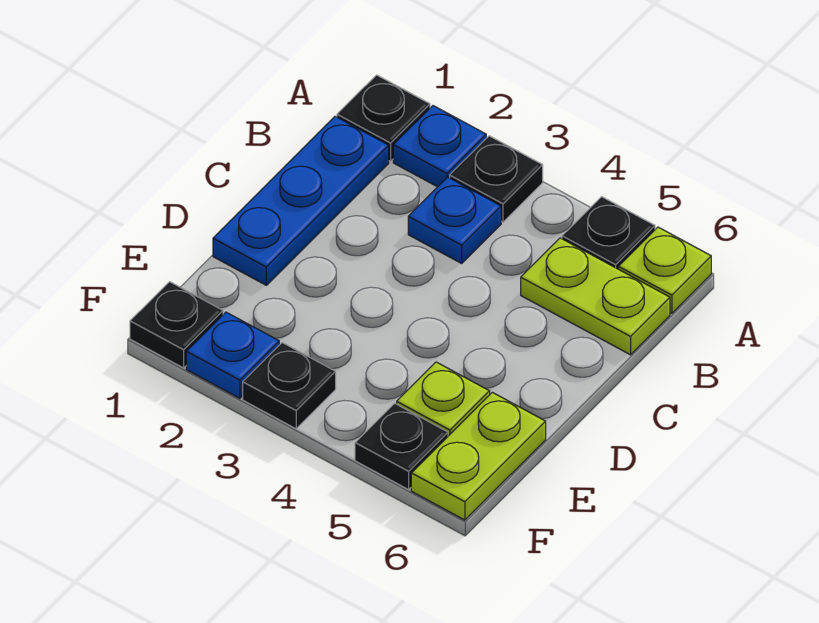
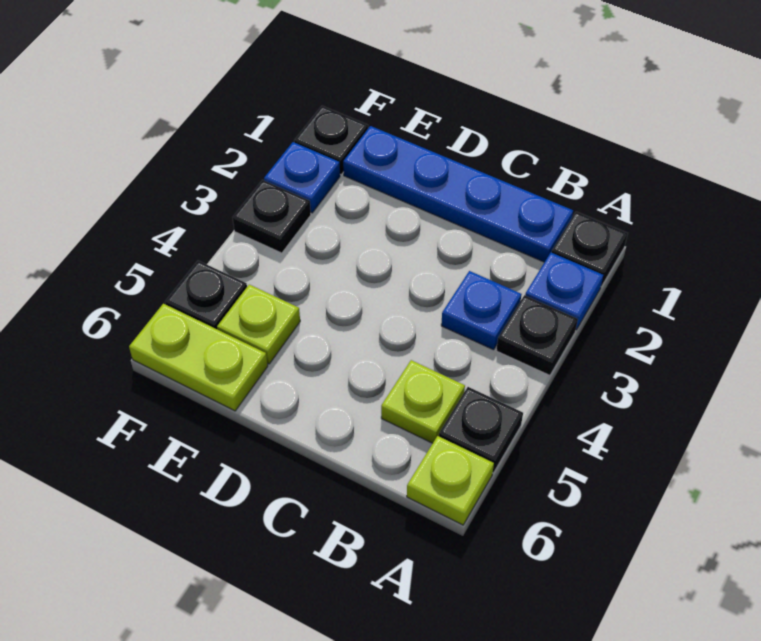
blue plate B1:D1 level 1 -> blue plate B1:E1 level 1
lime plate B5:B6 level 1 -> lime plate B5 level 1

